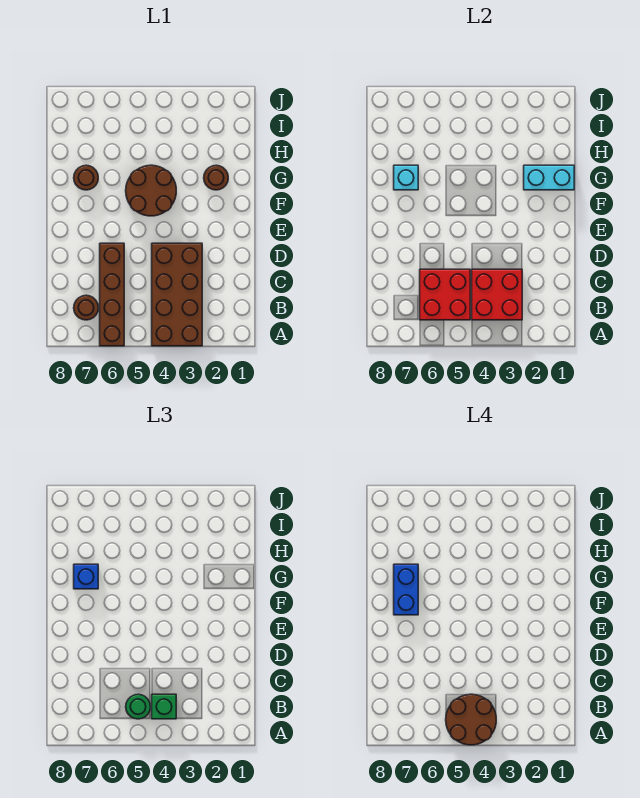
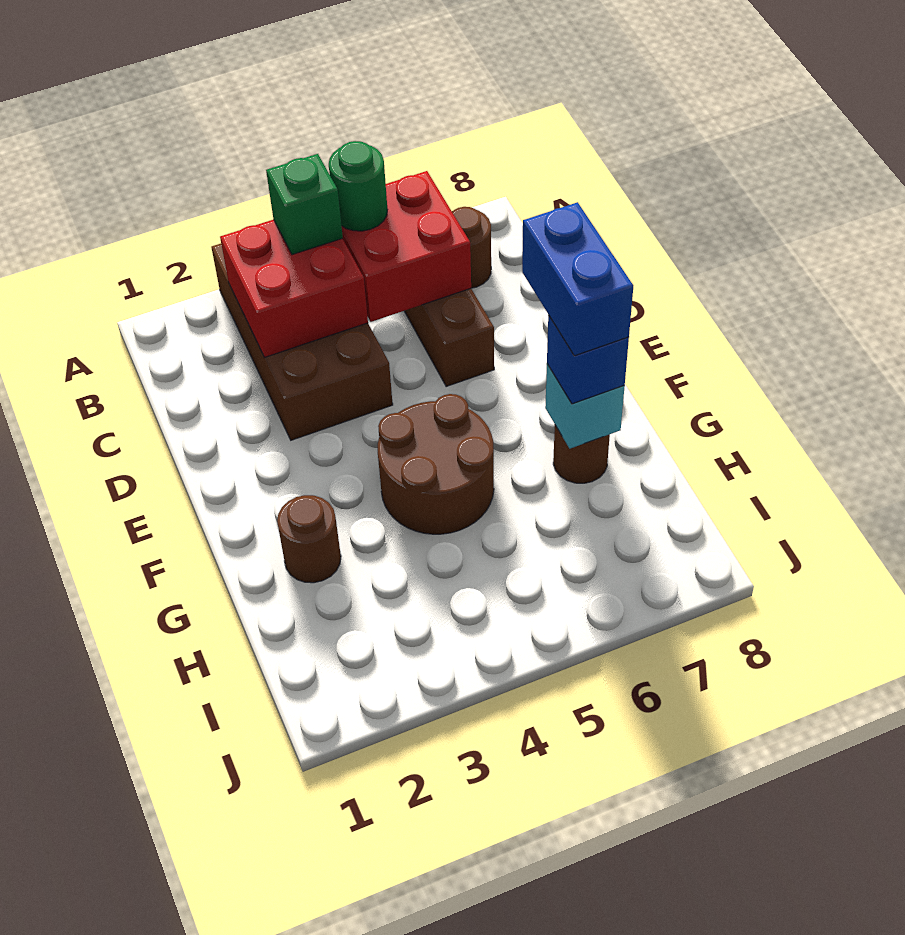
brown round brick A4:B5 level 4 -> none
cyan brick G1:G2 level 2 -> none

